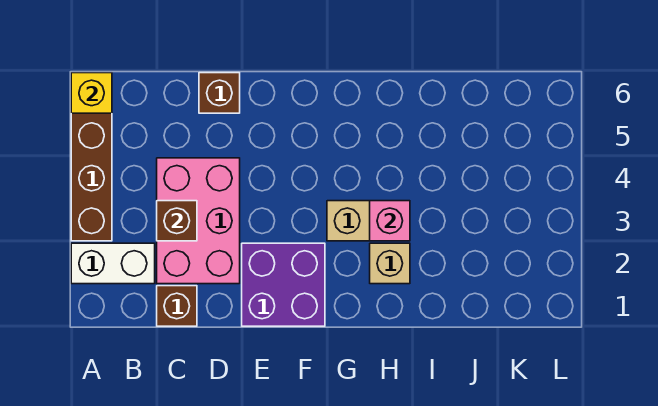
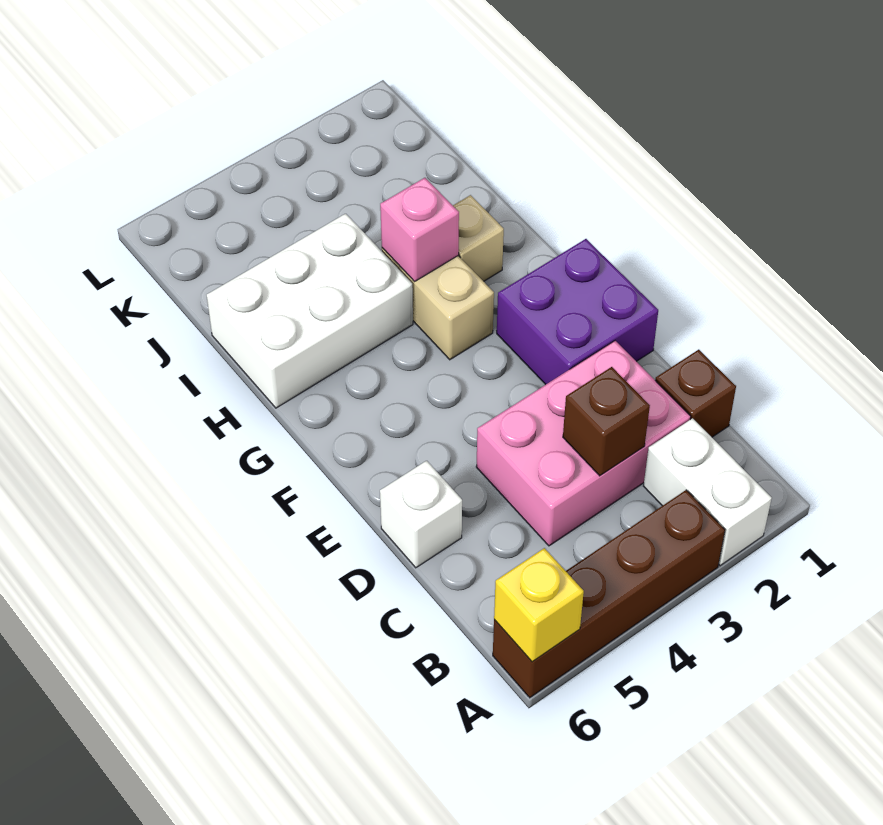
brown brick D6 level 1 -> white brick D6 level 1
none -> white brick H4:I6 level 1

